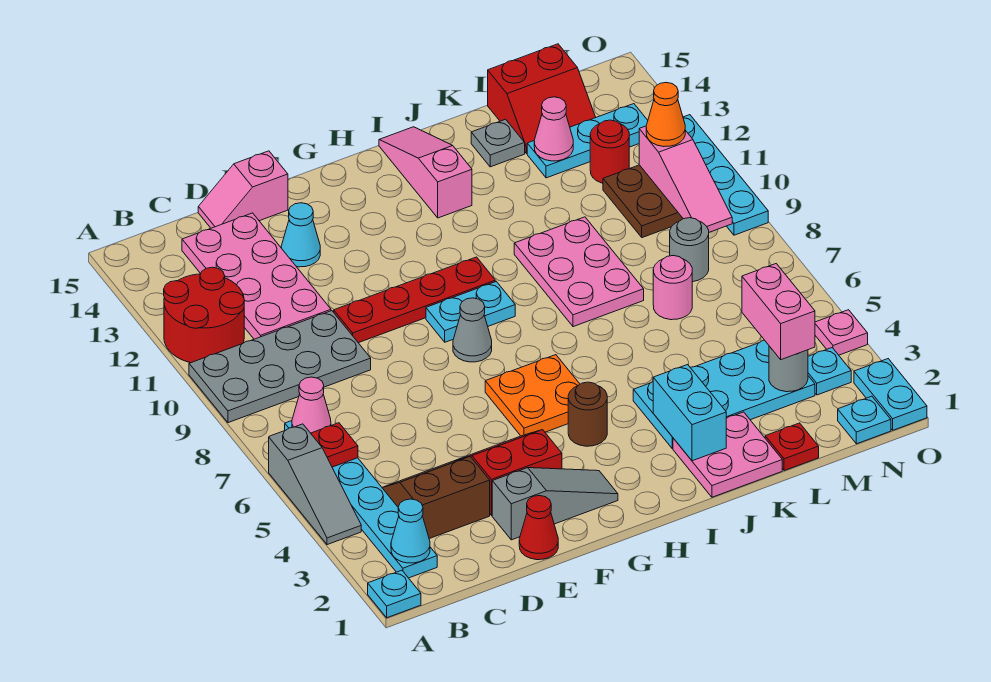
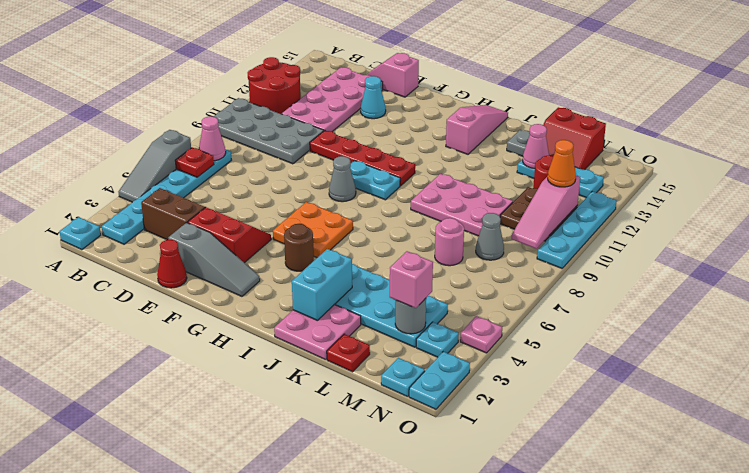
cyan cone B2 level 2 -> none
pink plate J8:K10 level 1 -> pink plate J9:L10 level 1
pink brick M3:M4 level 3 -> pink brick M3 level 3
grey round brick M8 level 1 -> grey cone M8 level 1

